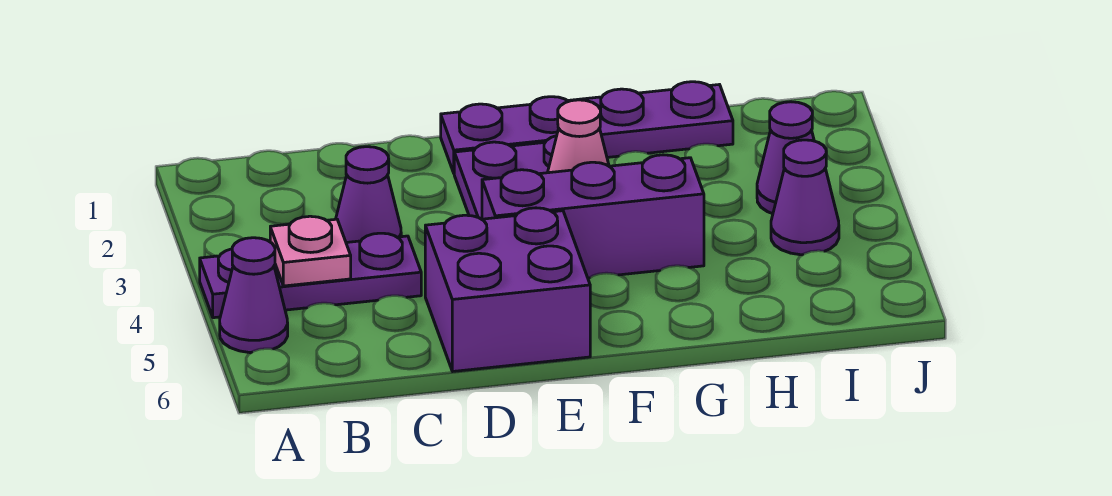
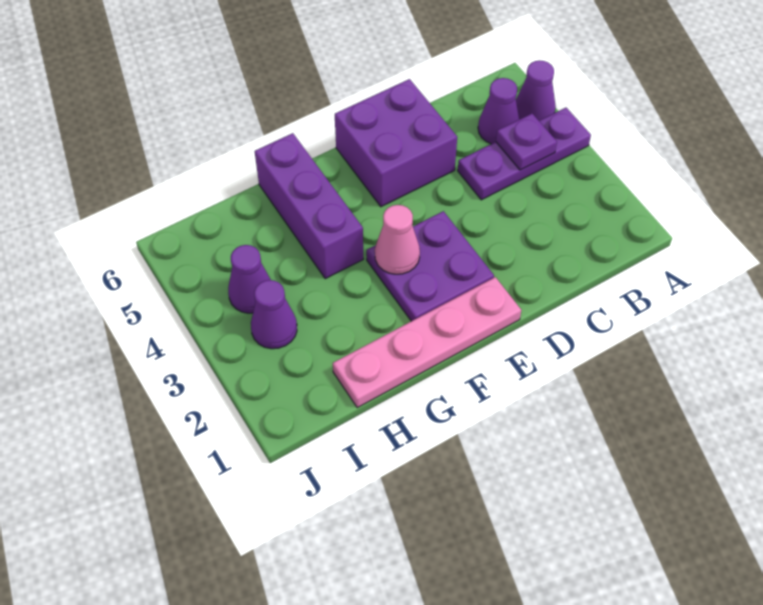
pink plate B4 level 2 -> purple plate B4 level 2
purple cone C3 level 1 -> purple cone B5 level 1
purple plate E1:H1 level 1 -> pink plate E1:H1 level 1
purple brick E4:G4 level 1 -> purple brick G4:G6 level 1

